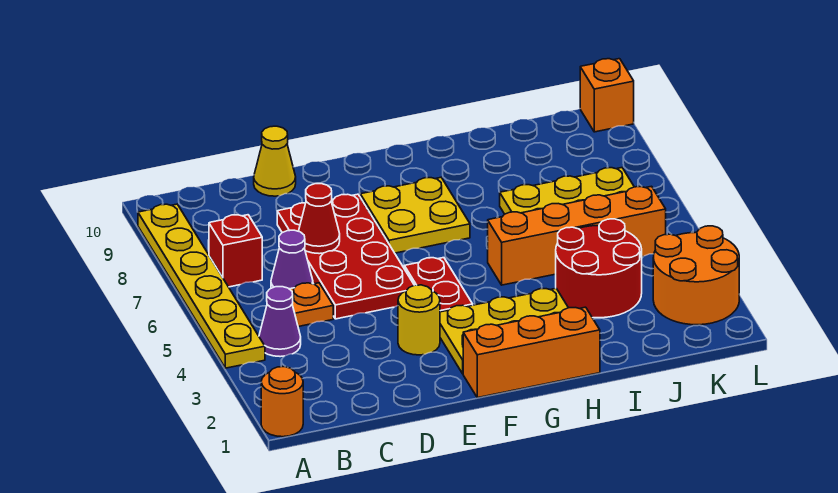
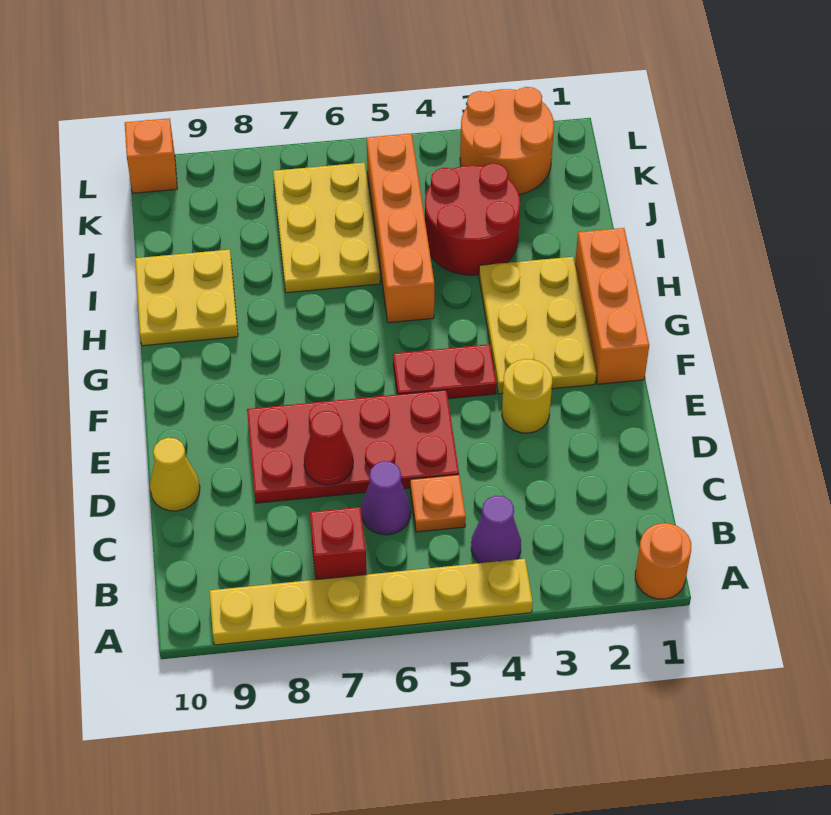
yellow plate F7:G8 level 1 -> yellow plate H9:I10 level 1

